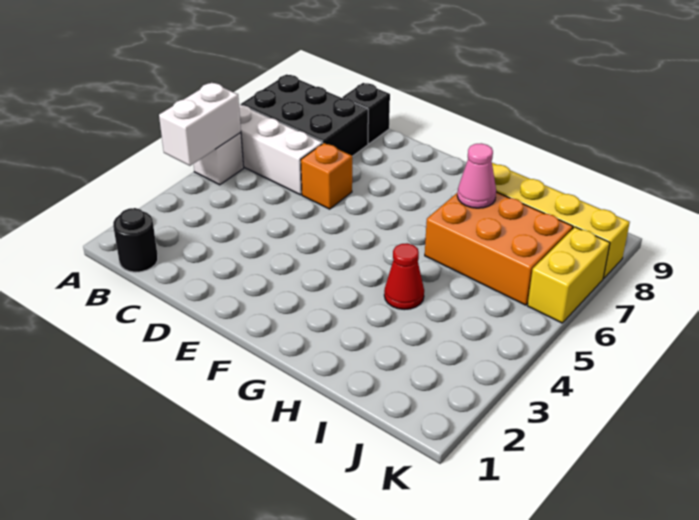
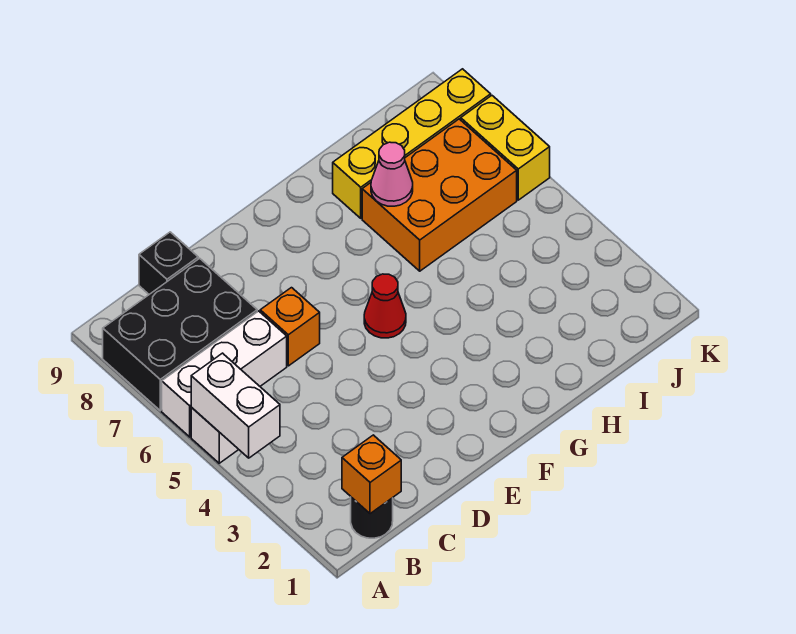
none -> orange brick B1 level 2
red cone H4 level 1 -> red cone F5 level 1

